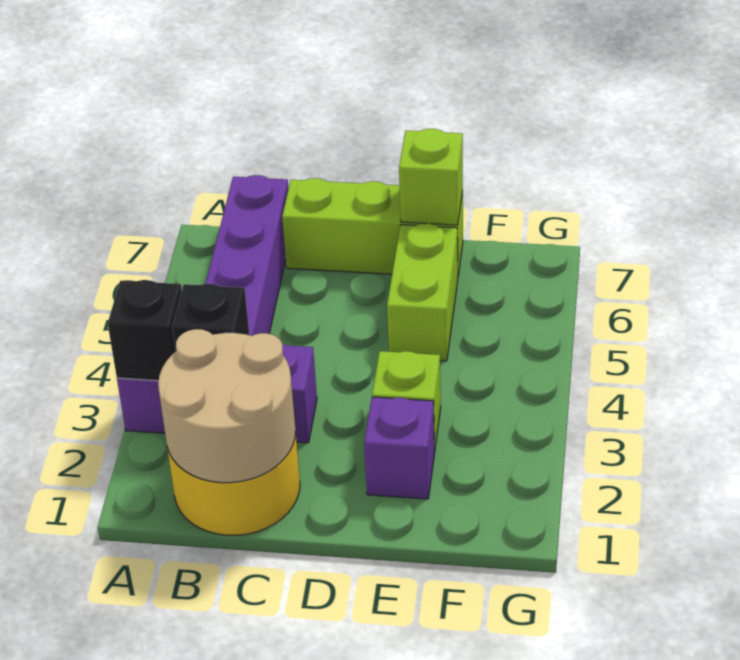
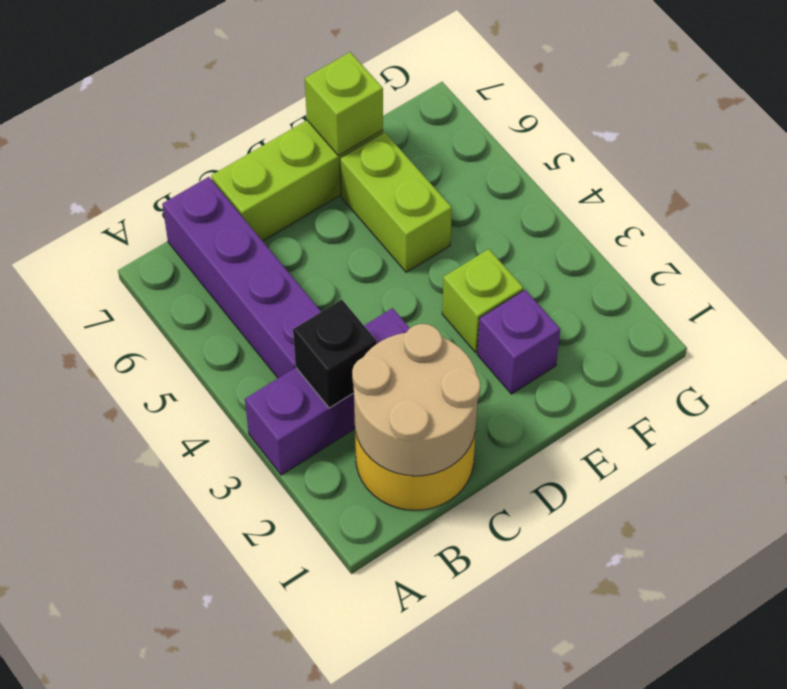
black brick A3 level 2 -> none

